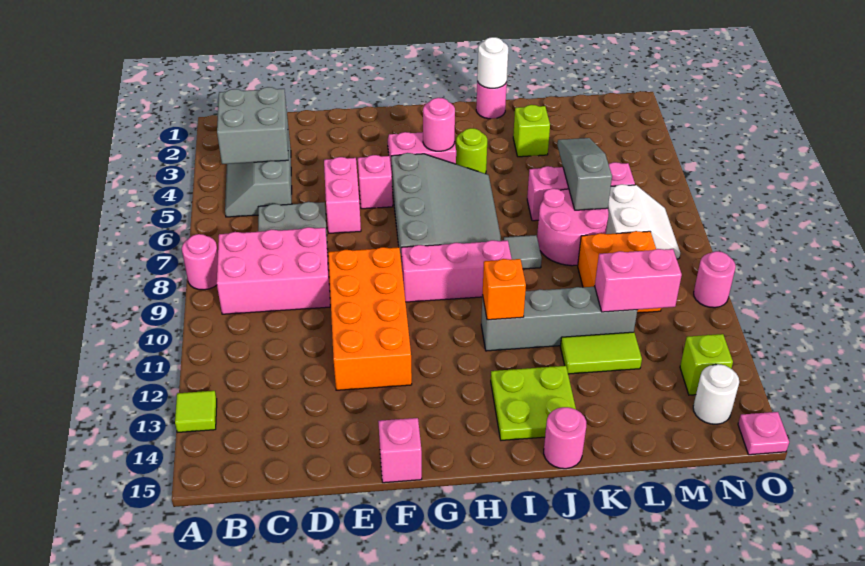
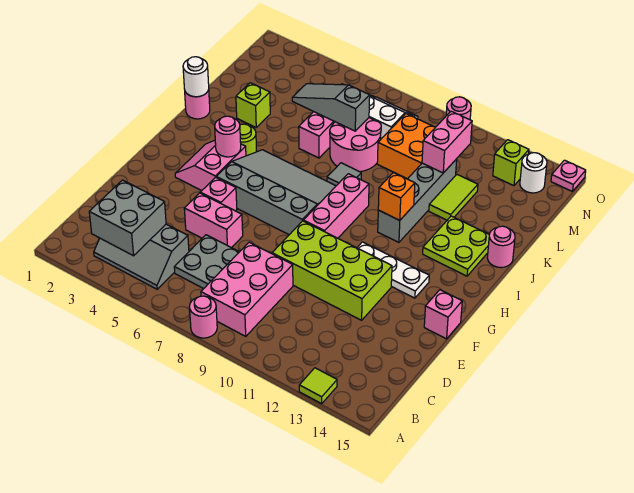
orange brick E9:F12 level 1 -> lime brick E9:F12 level 1
none -> white plate G11:G13 level 1

